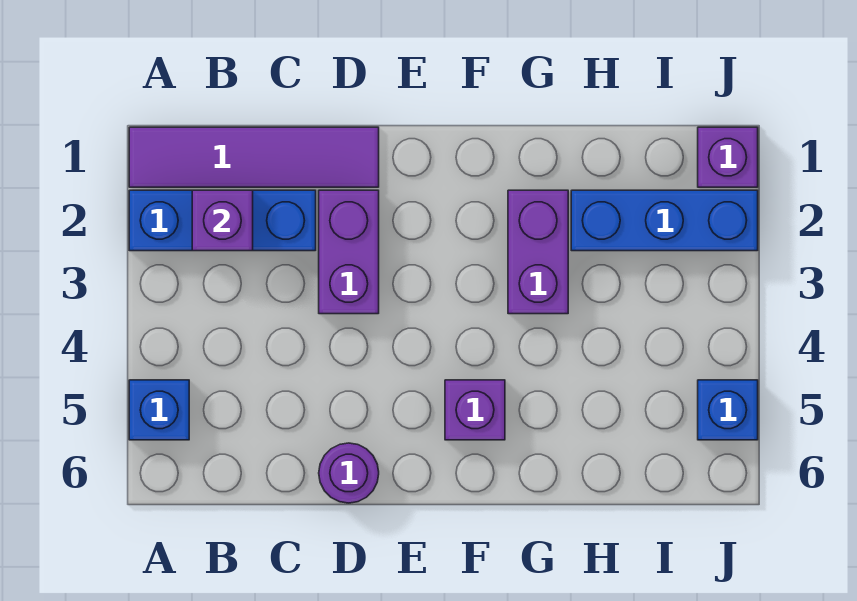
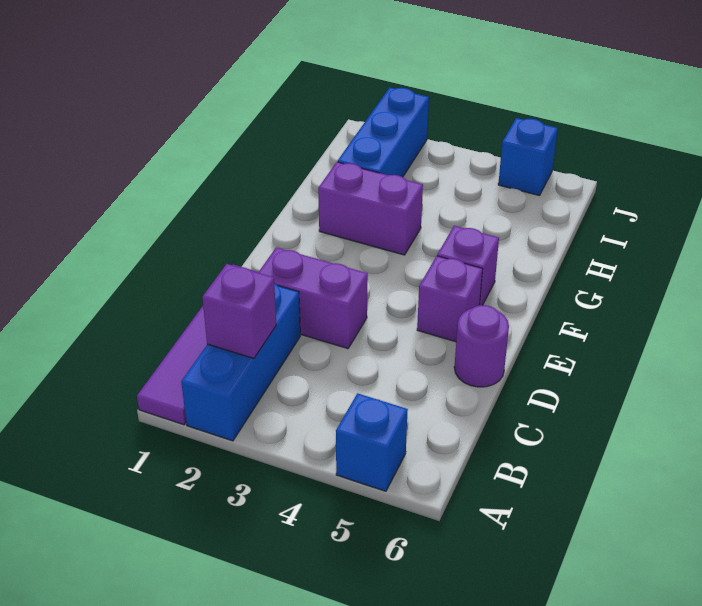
purple brick J1 level 1 -> purple brick E5 level 1

